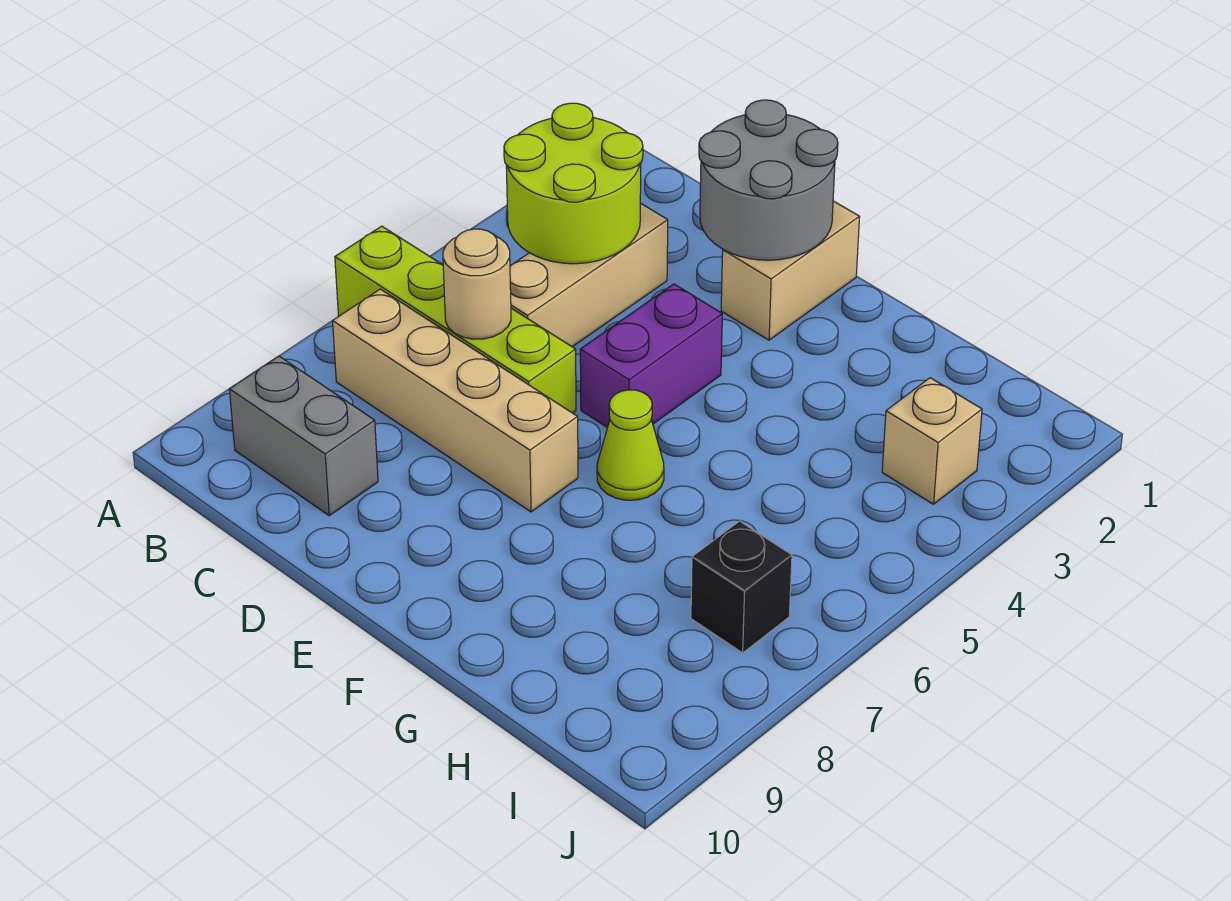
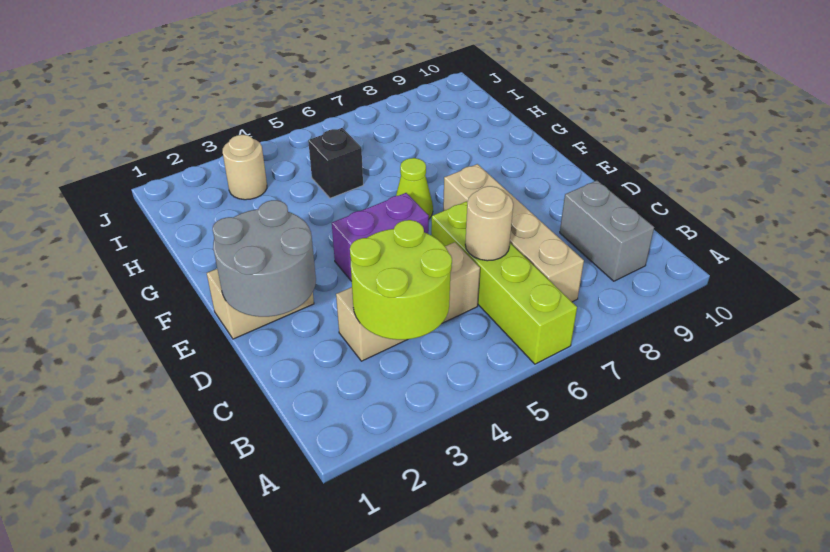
tan brick I3 level 1 -> tan round brick I3 level 1
black brick I7 level 1 -> black brick H5 level 1

